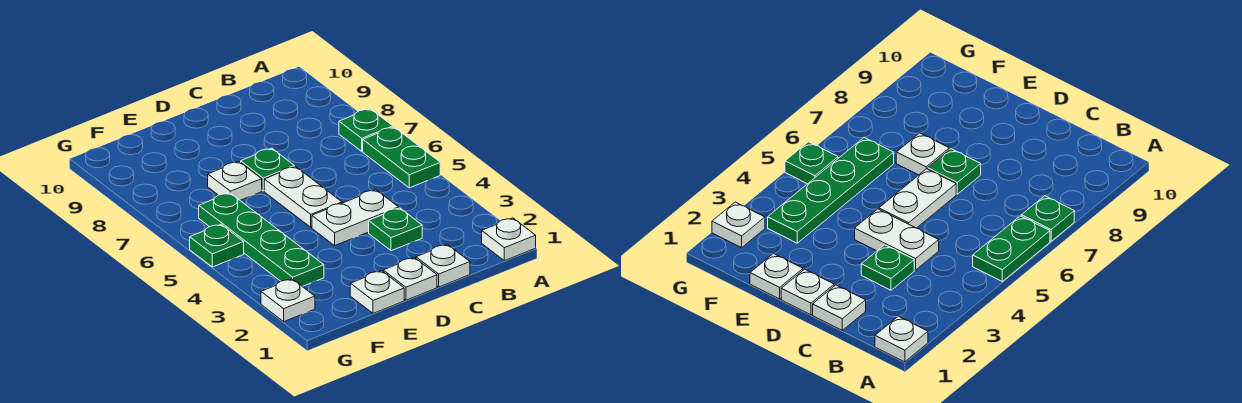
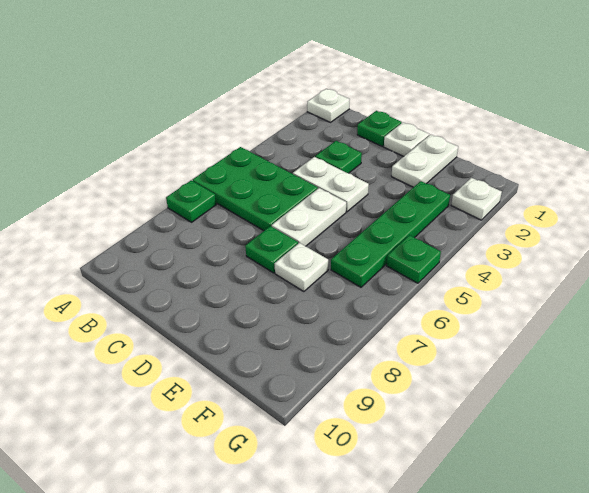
green plate A5:A6 level 1 -> green plate A5:C6 level 1
white plate C1 level 1 -> green plate C1 level 1
white plate E1 level 1 -> white plate E1:E2 level 1

